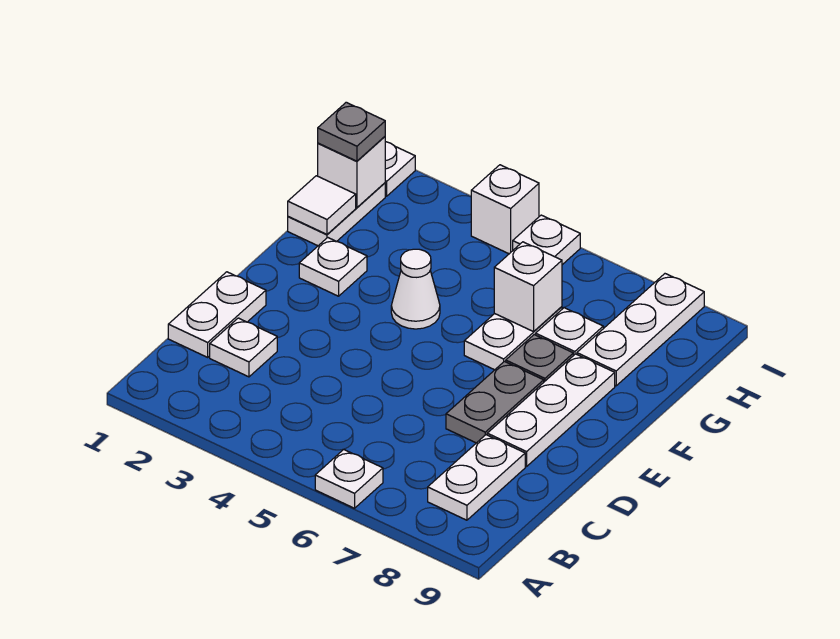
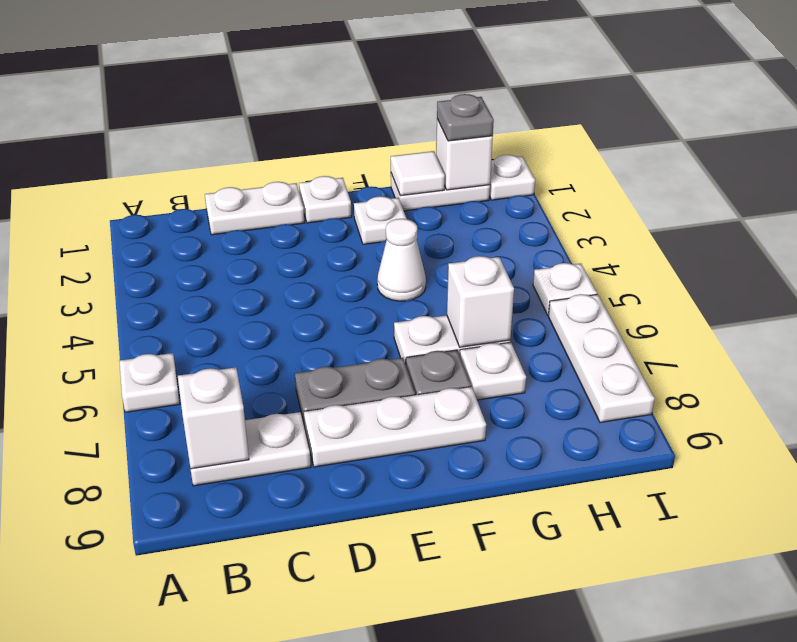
white plate C2 level 1 -> white plate E1 level 1
white plate G8:I8 level 1 -> white plate I6:I8 level 1
white brick I4 level 1 -> white brick B8 level 2

